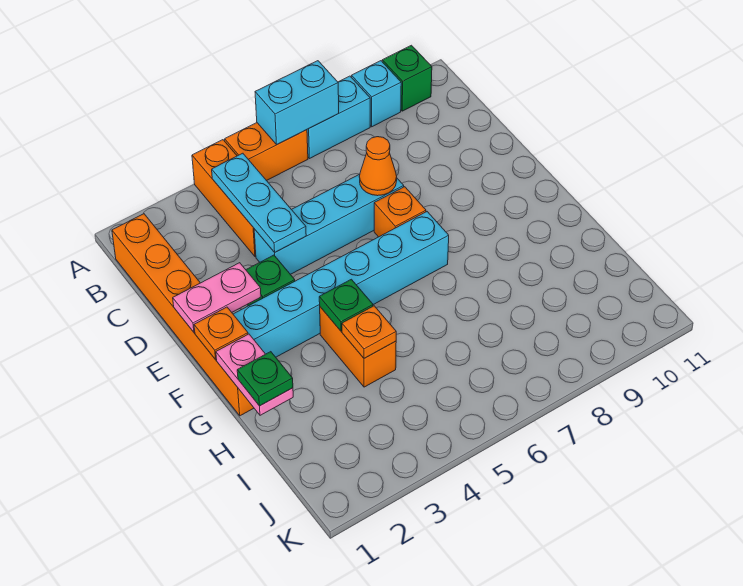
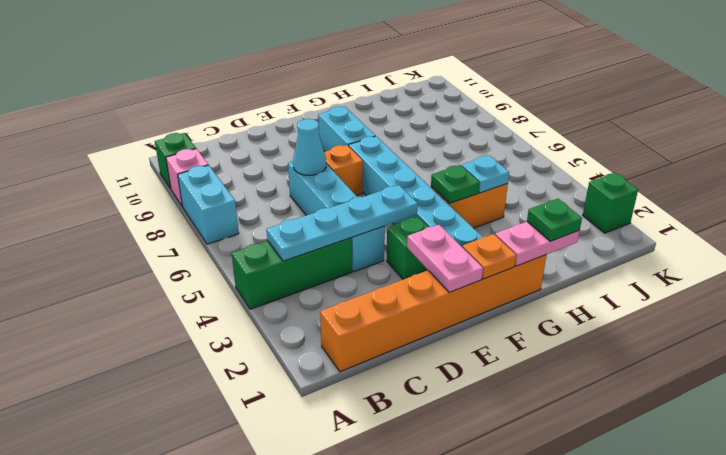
orange brick A4:C4 level 1 -> green brick A4:C4 level 1
orange brick A5:A6 level 1 -> none
cyan brick A6:A7 level 2 -> cyan brick F8:F9 level 1
cyan brick A9 level 1 -> pink brick A9 level 1
cyan plate B4:D4 level 2 -> cyan plate B4:E4 level 2
orange cone D7 level 2 -> cyan cone D7 level 2
orange plate H4 level 2 -> cyan plate H4 level 2
none -> green brick K2 level 1

